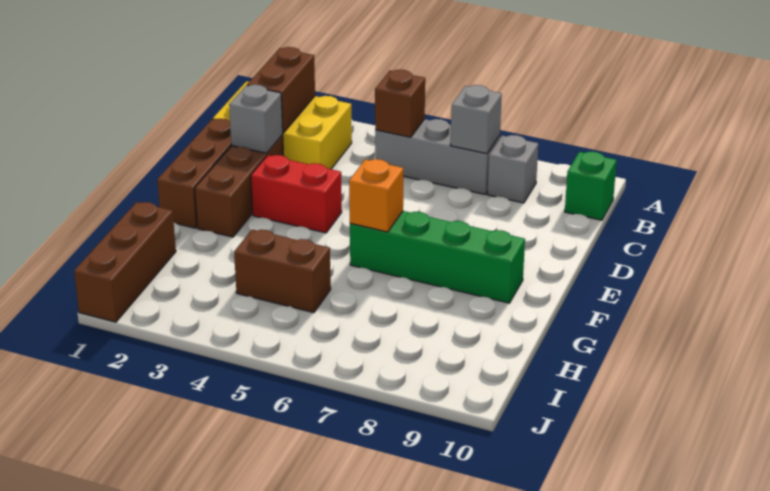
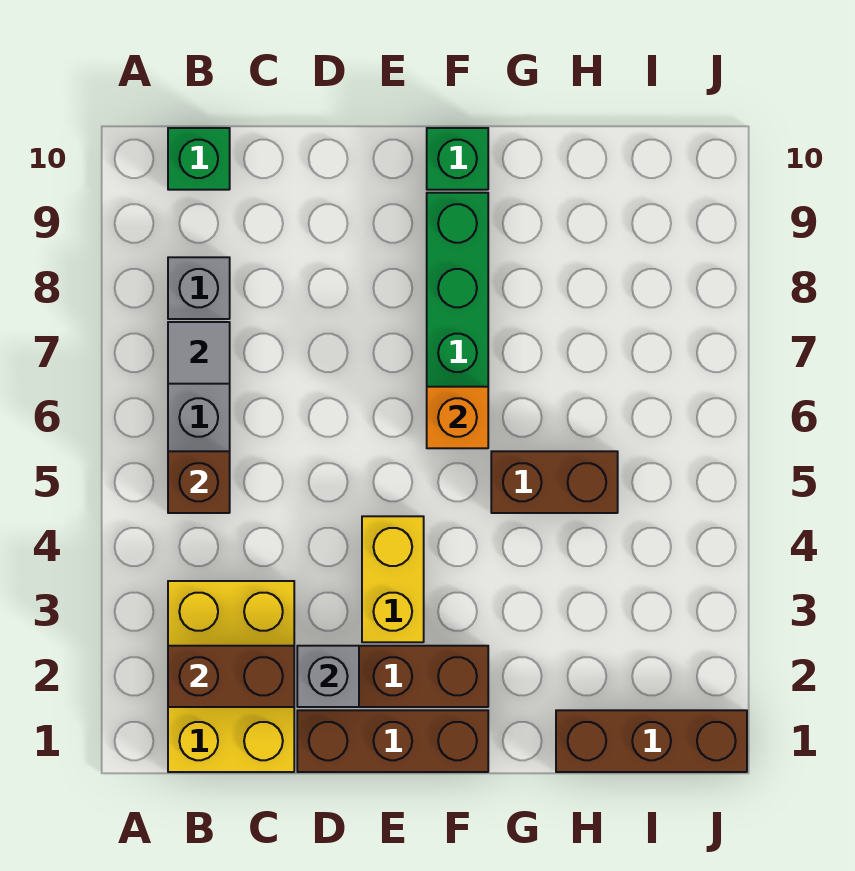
grey brick B7 level 2 -> grey tile B7 level 2
red brick E3:E4 level 1 -> yellow brick E3:E4 level 1
none -> green brick F10 level 1
brown brick H4:H5 level 1 -> brown brick G5:H5 level 1

